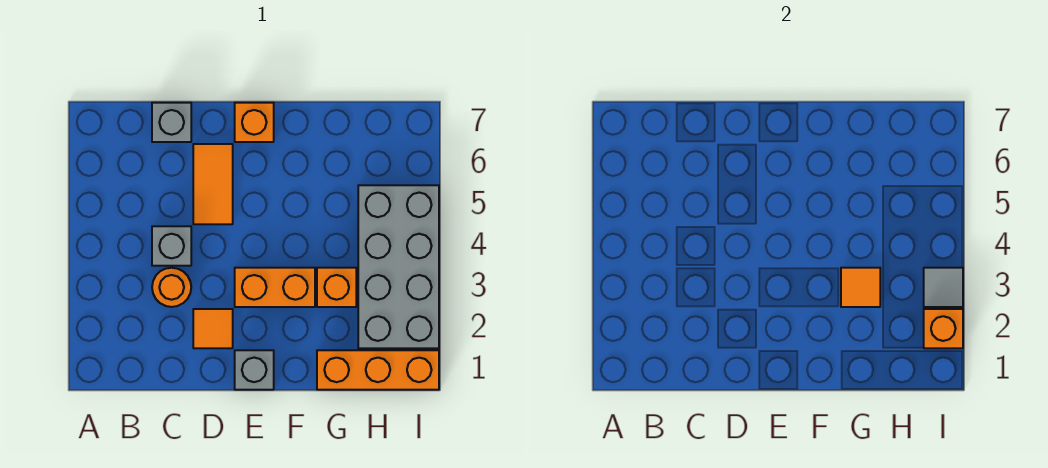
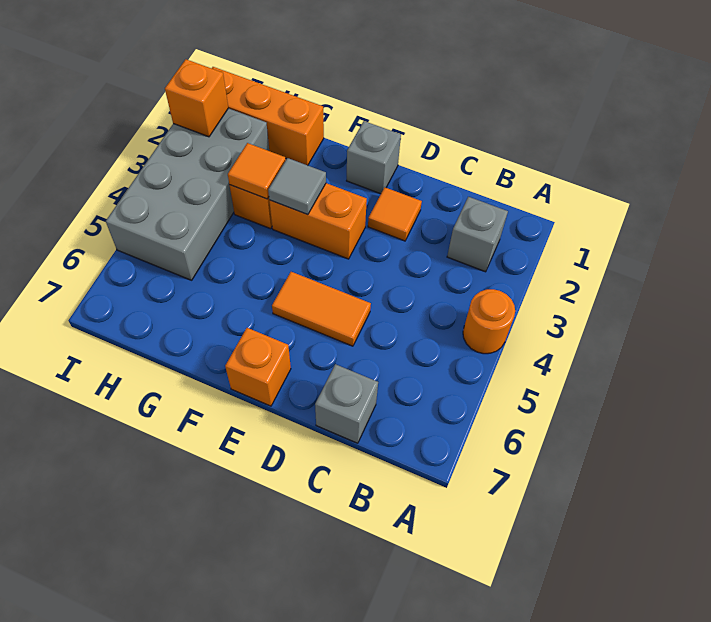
orange round brick C3 level 1 -> orange round brick A4 level 1
grey brick C4 level 1 -> grey brick B2 level 1
orange tile D5:D6 level 1 -> orange tile D5:E5 level 1
grey tile I3 level 2 -> grey tile F3 level 2

